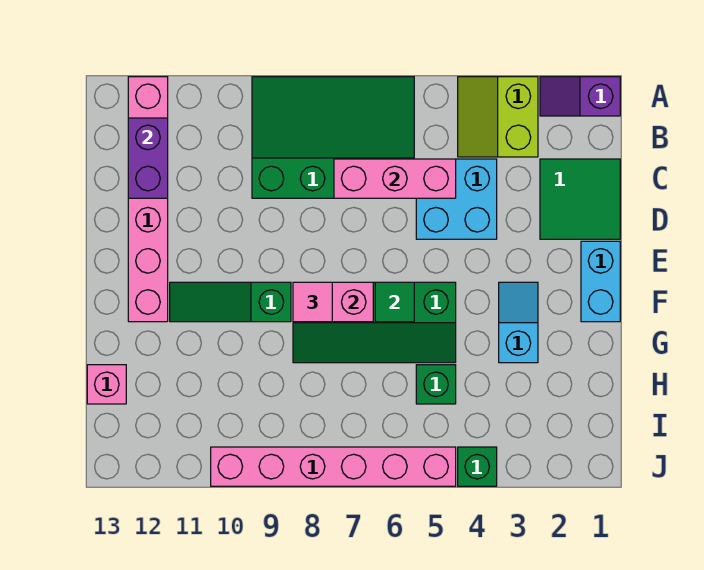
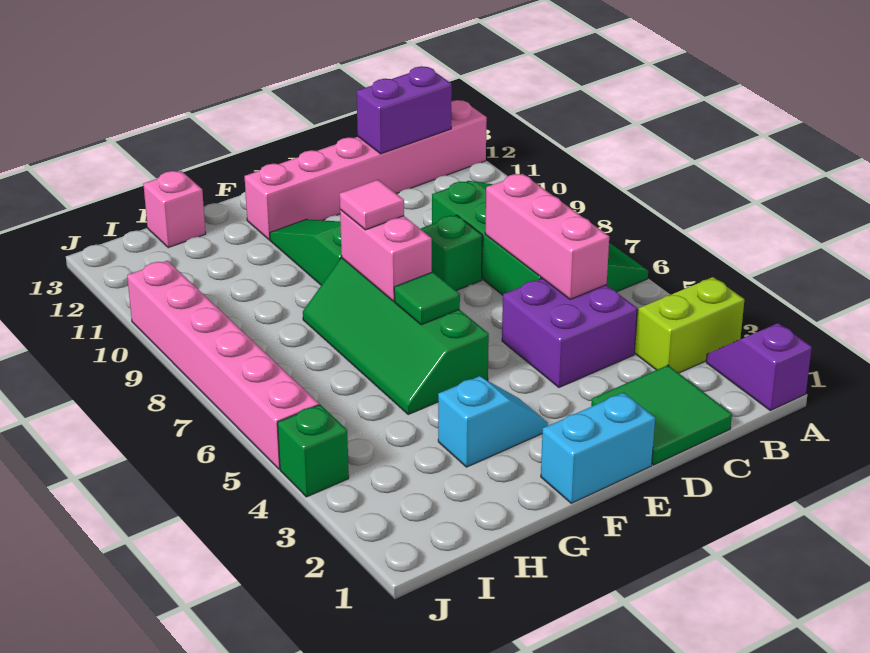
cyan brick C4:D5 level 1 -> purple brick C4:D5 level 1
green brick H5 level 1 -> green brick D8 level 1

